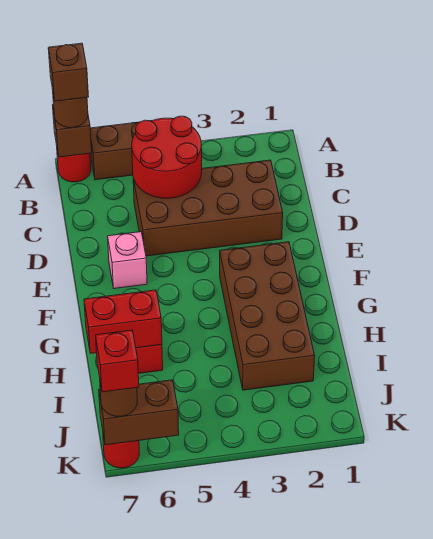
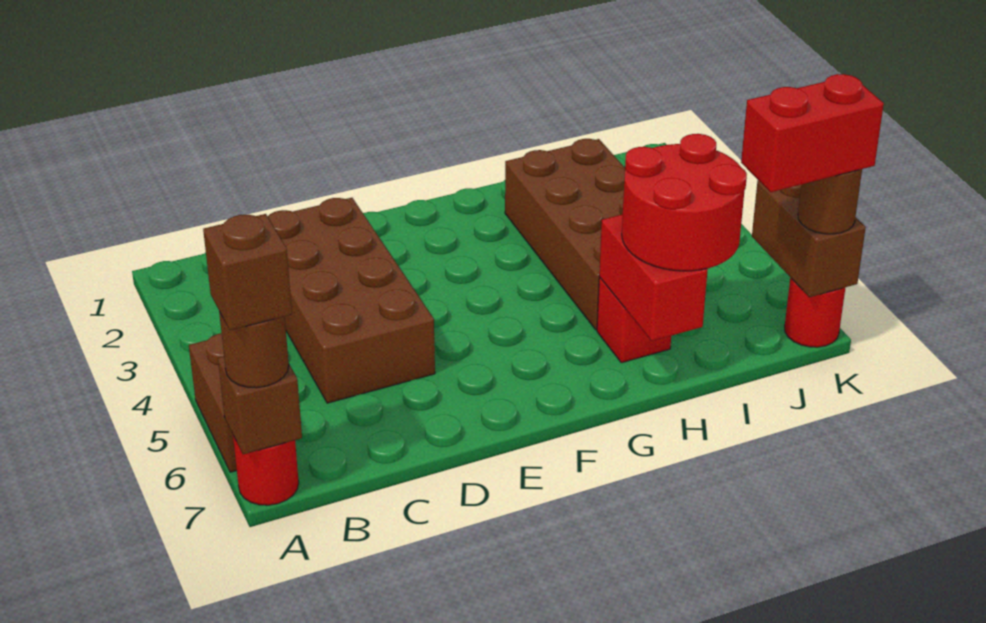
red round brick B4:C5 level 2 -> red round brick H6:I7 level 3
pink brick E6 level 1 -> none
brown brick F2:I3 level 1 -> brown brick H2:I5 level 1
red brick K7 level 4 -> red brick J7:K7 level 4

